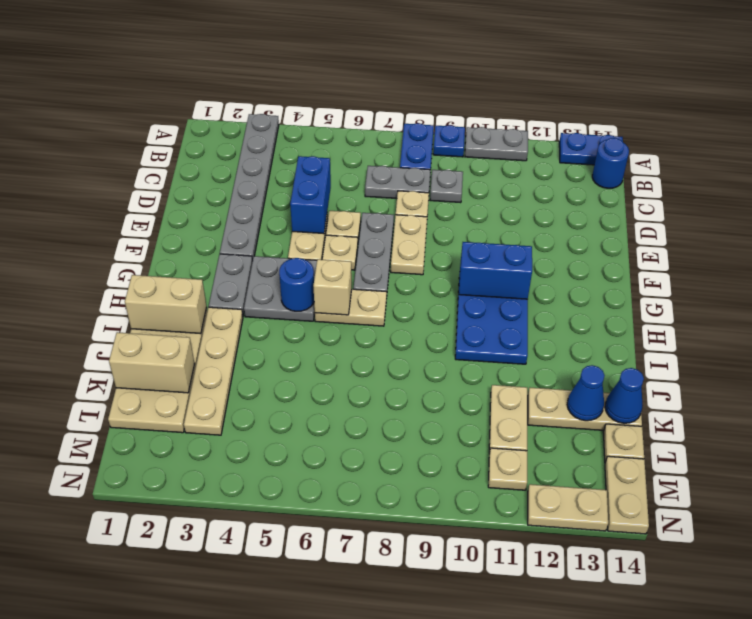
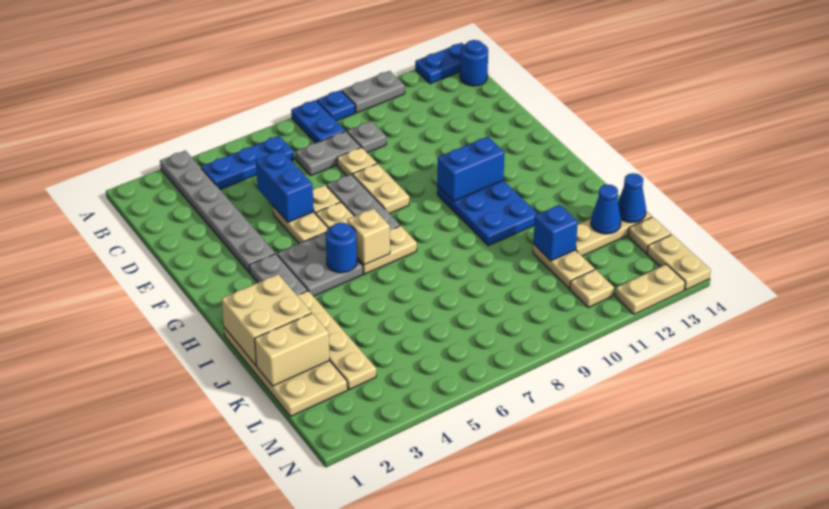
none -> blue plate B4:B6 level 1
tan brick I1:I2 level 2 -> tan brick I1:J2 level 2
none -> blue brick K11 level 2

